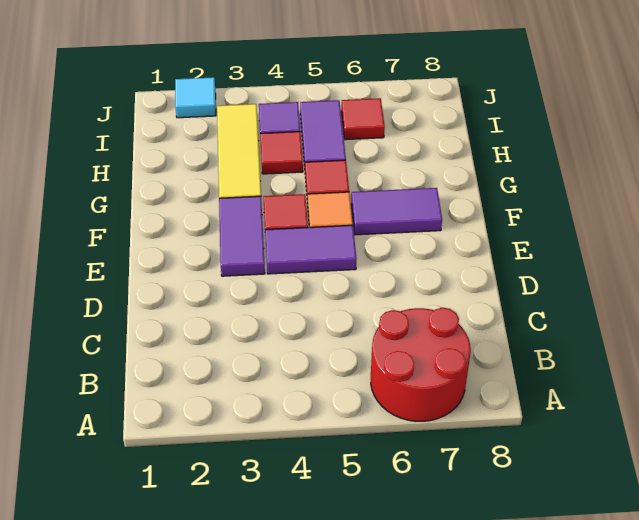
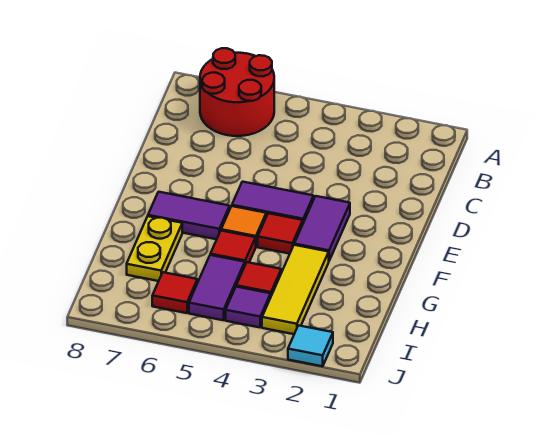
none -> yellow plate G7:H7 level 1

